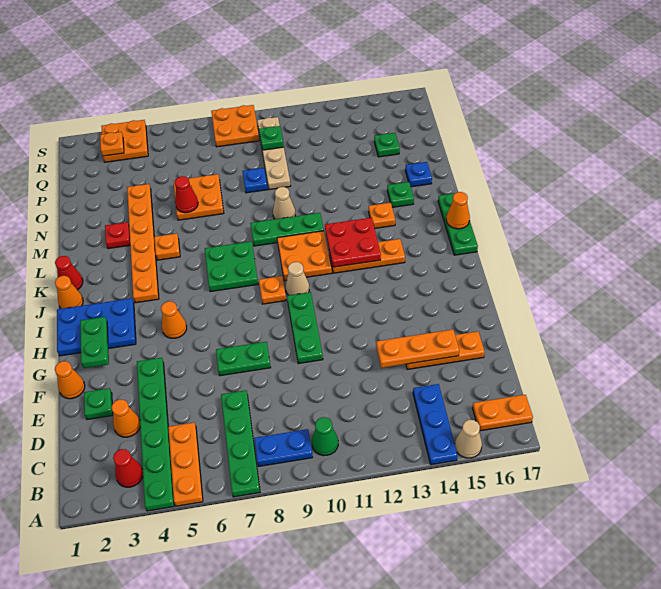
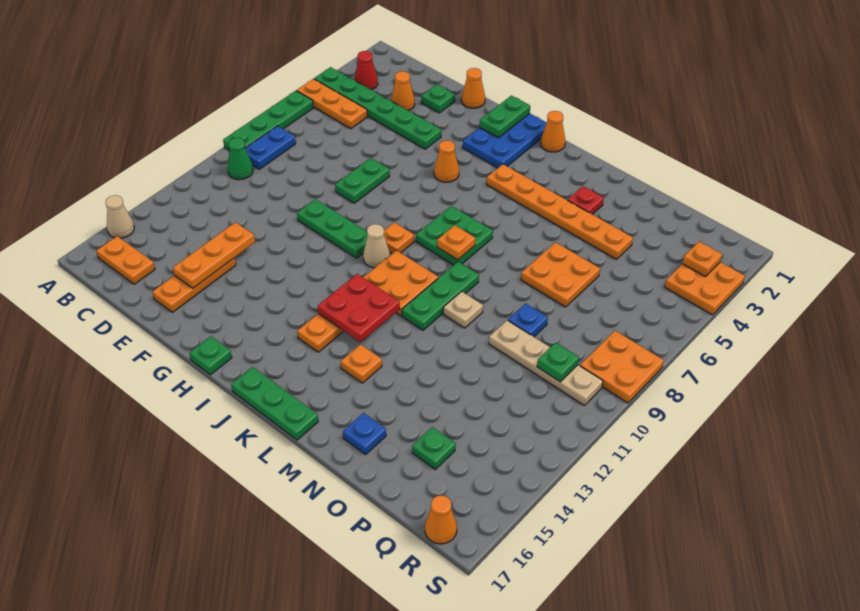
green plate A7:D7 level 1 -> green plate A6:A9 level 1
blue plate A14:C14 level 1 -> none
orange plate B16:B17 level 1 -> orange plate B16:C16 level 1
green plate G2:H2 level 2 -> green plate H1:H2 level 2
red cone K1 level 1 -> none
orange cone K17 level 2 -> orange cone R17 level 1
orange plate L5 level 1 -> orange plate K8 level 2
tan cone M10 level 1 -> tan plate M10 level 1
green plate M15 level 1 -> green plate H17 level 1
red cone N6 level 2 -> none

